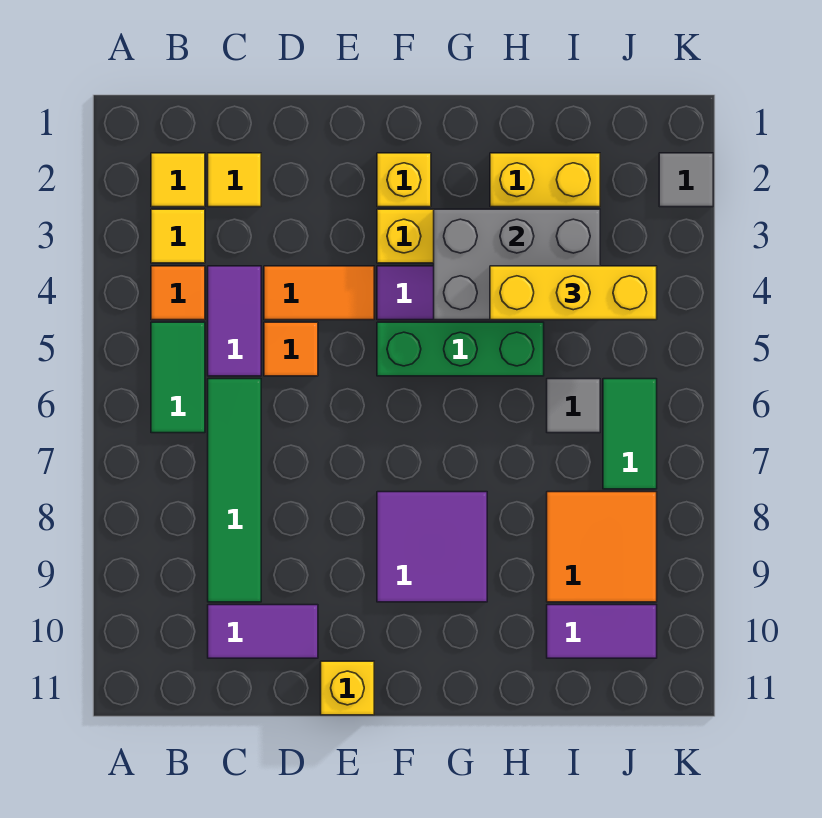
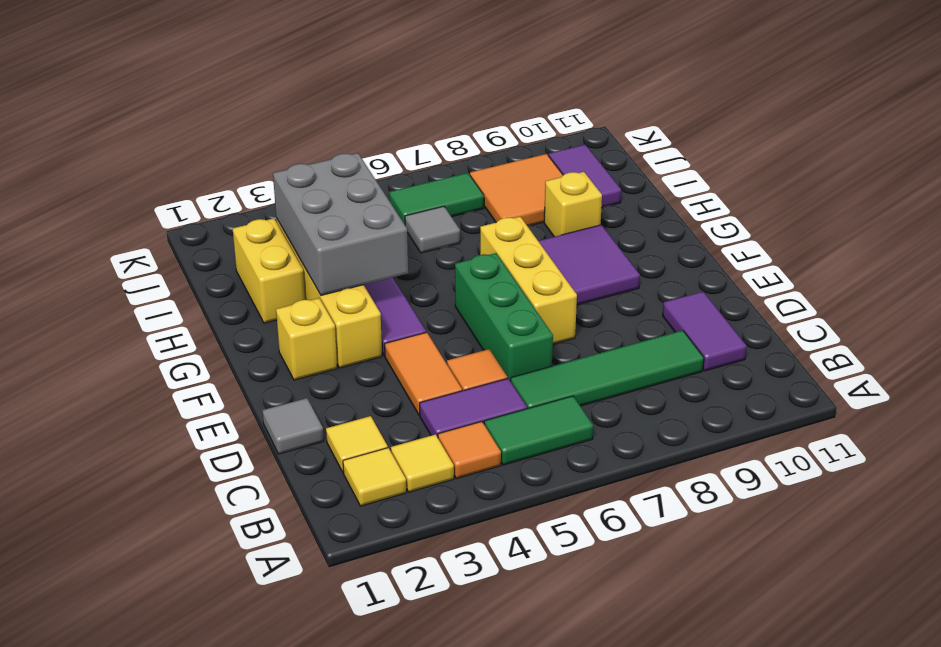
yellow brick E11 level 1 -> yellow brick H9 level 1
green brick F5:H5 level 1 -> green brick D6:F6 level 1
yellow brick H4:J4 level 3 -> yellow brick E7:G7 level 1
grey tile K2 level 1 -> grey tile D1 level 1

